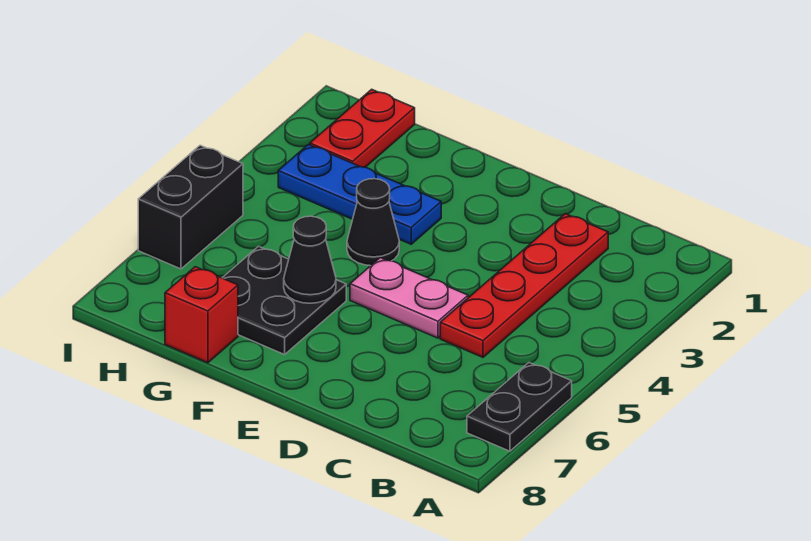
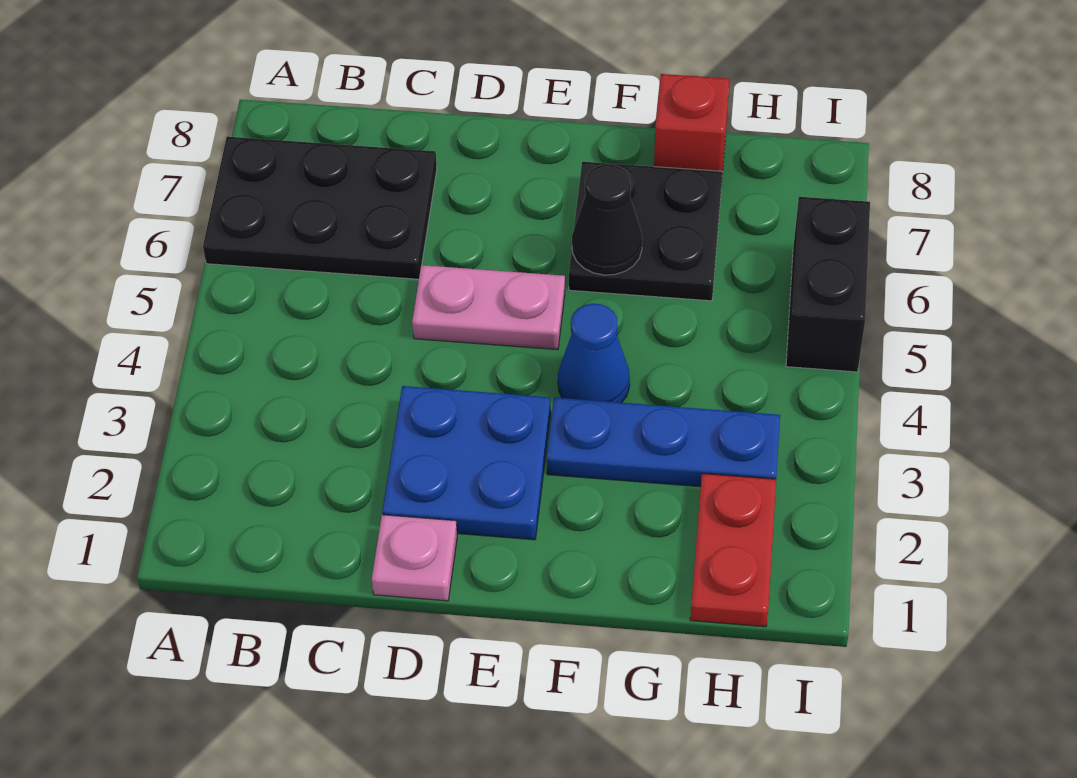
black plate A6:A7 level 1 -> black plate A6:C7 level 1
red plate C2:C5 level 1 -> none
none -> pink plate D1 level 1
none -> blue plate D2:E3 level 1
black cone F4 level 1 -> blue cone F4 level 1

